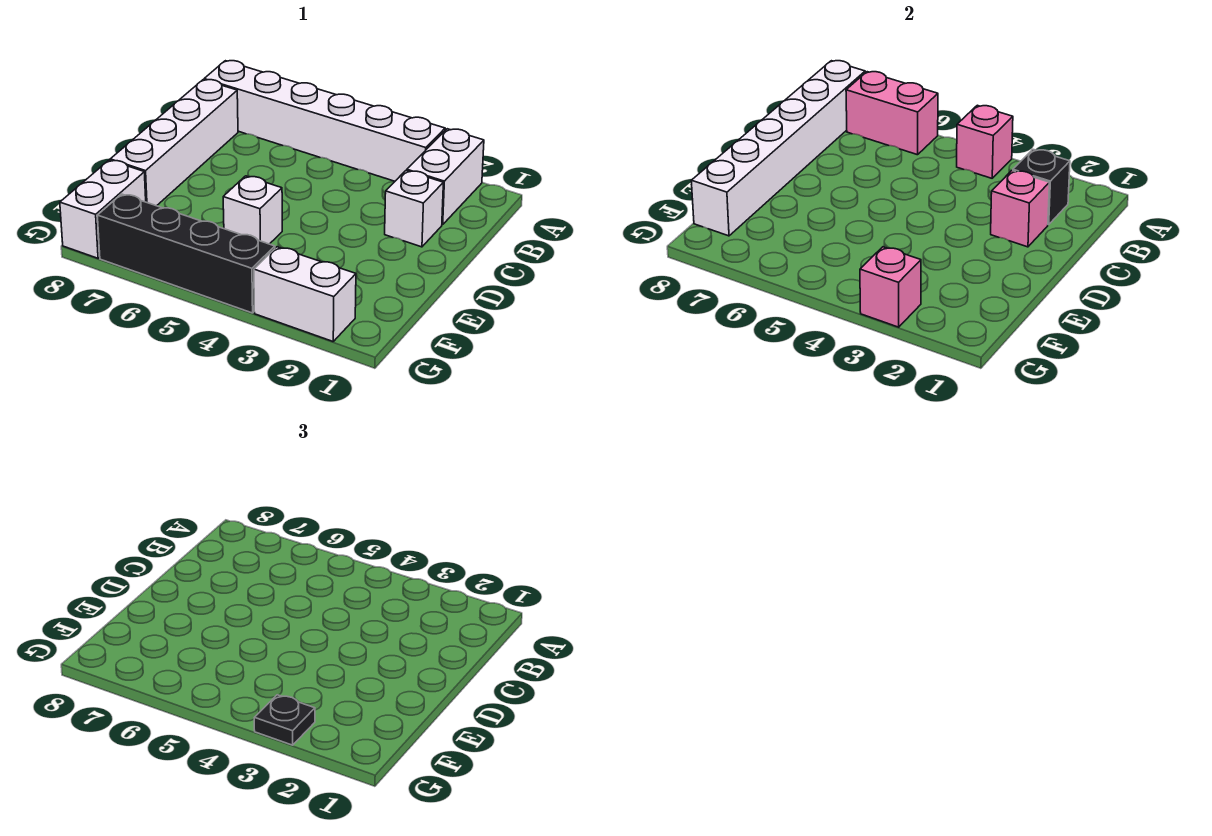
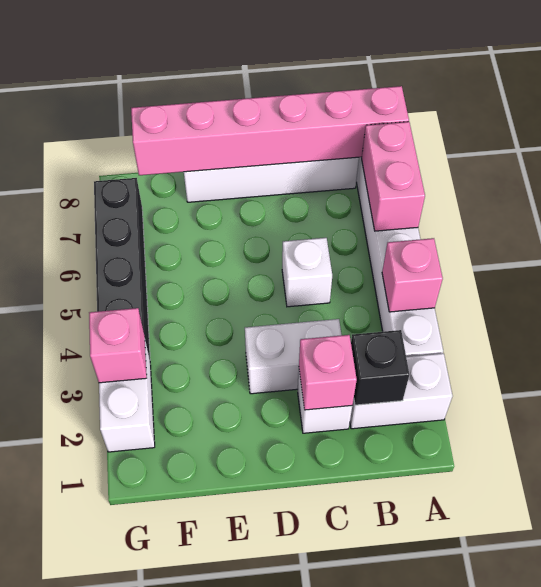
white brick A8:F8 level 2 -> pink brick A8:F8 level 2
white brick E5 level 1 -> white brick C5 level 1
white brick F8:G8 level 1 -> white brick C3:D3 level 1
black plate G3 level 3 -> none

